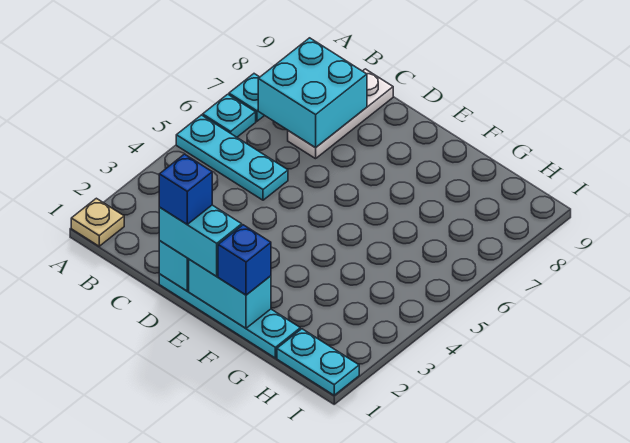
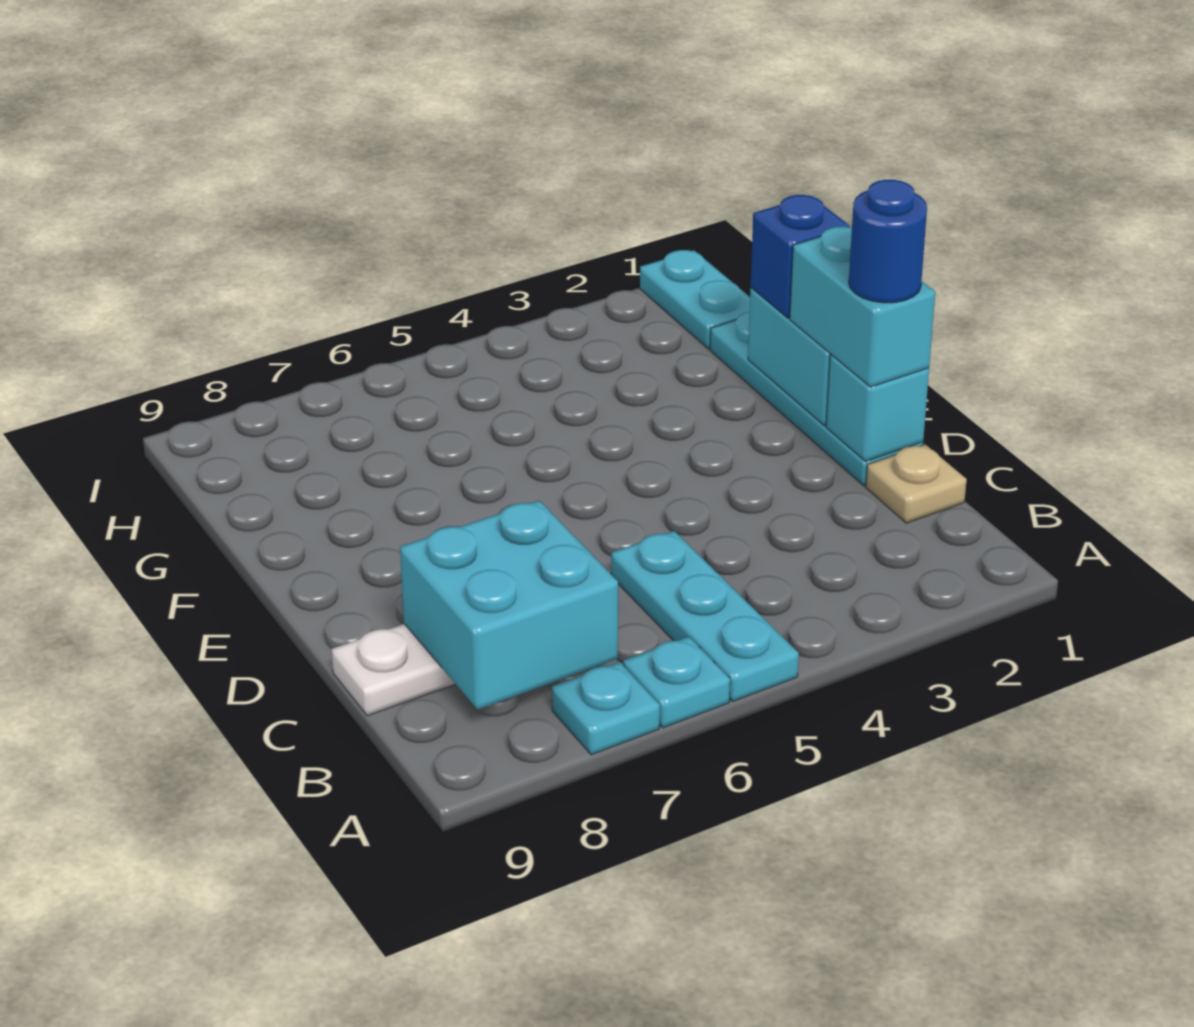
tan plate A1 level 1 -> tan plate C1 level 1
blue brick D1 level 4 -> blue round brick D1 level 4

